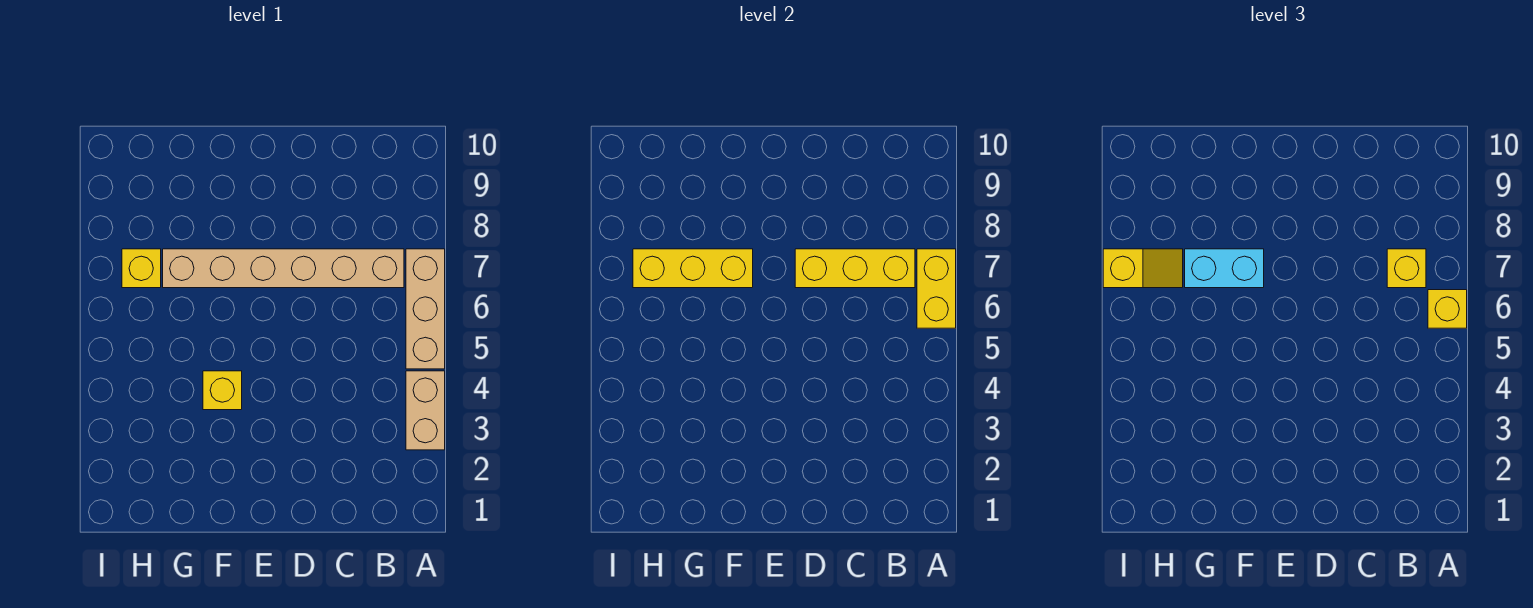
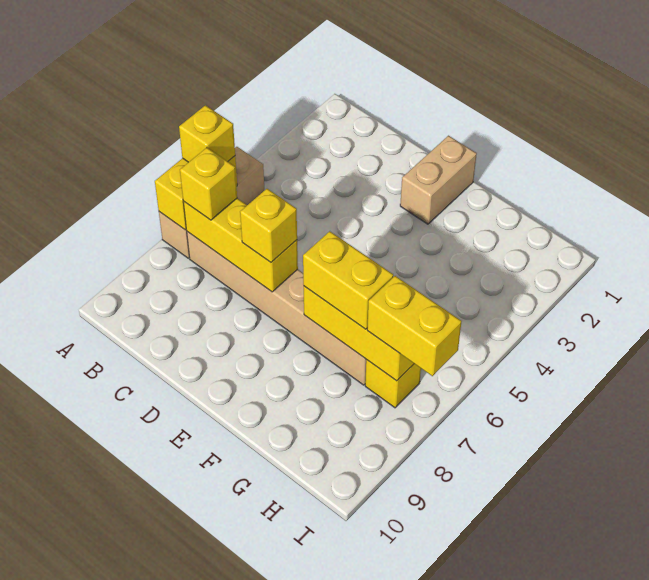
tan brick A3:A4 level 1 -> tan brick E1:E2 level 1
yellow brick F4 level 1 -> yellow brick D7 level 3
cyan brick F7:G7 level 3 -> yellow brick F7:G7 level 3
yellow slope H7:I7 level 3 top I -> yellow brick H7:I7 level 3

